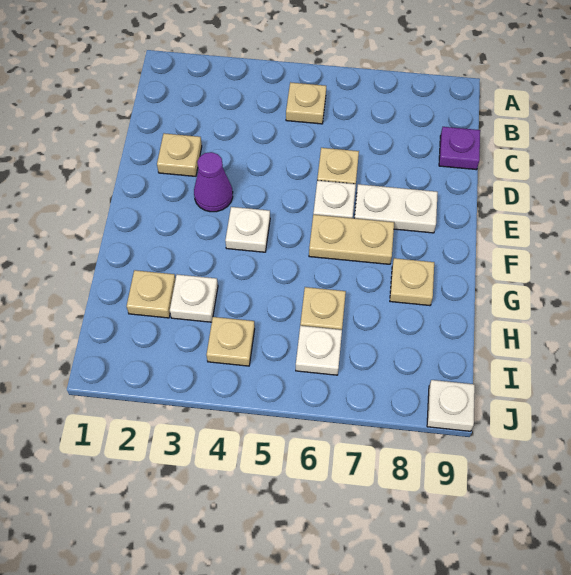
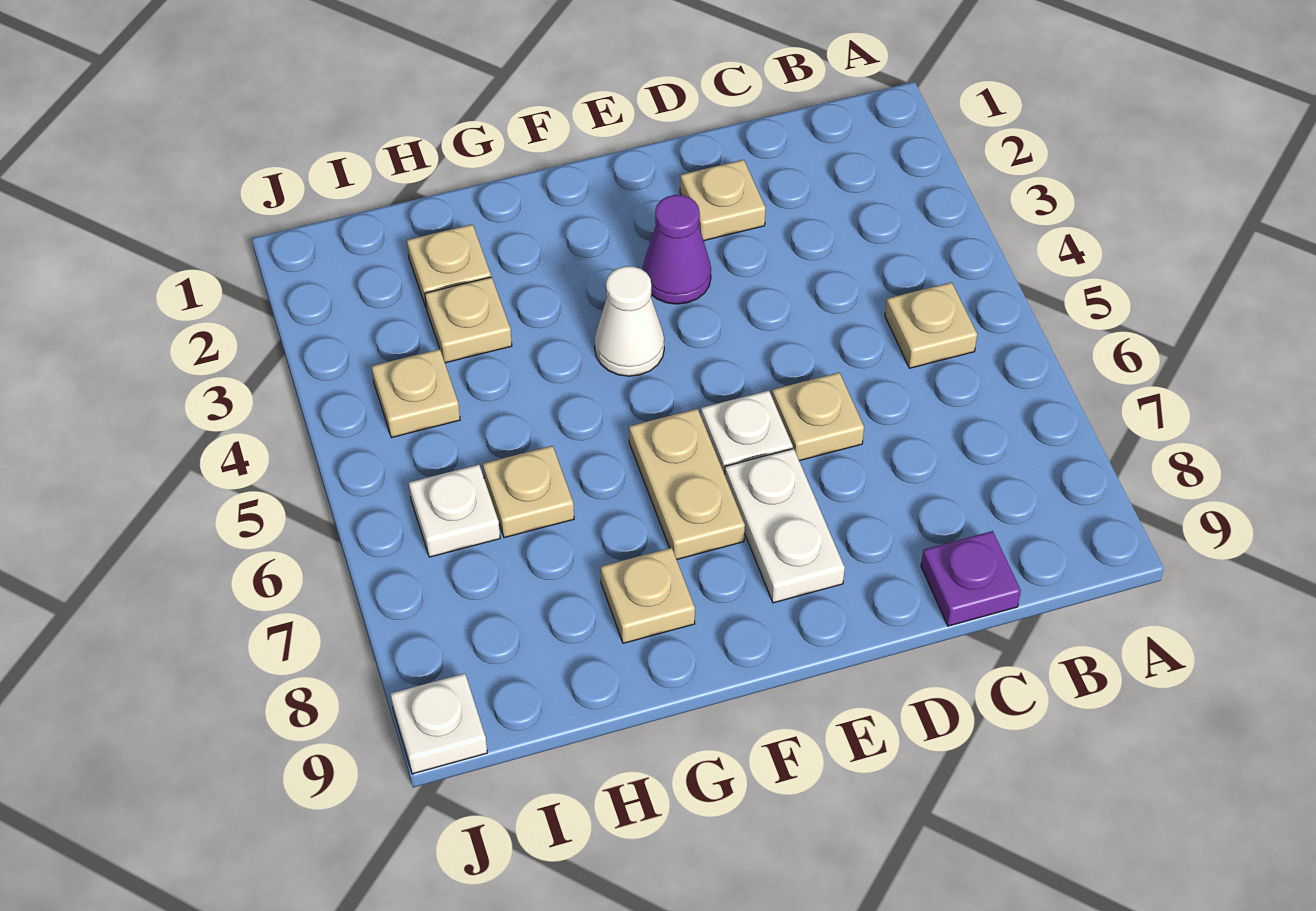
white plate F4 level 1 -> white cone F4 level 1
white plate H3 level 1 -> tan plate H3 level 1

